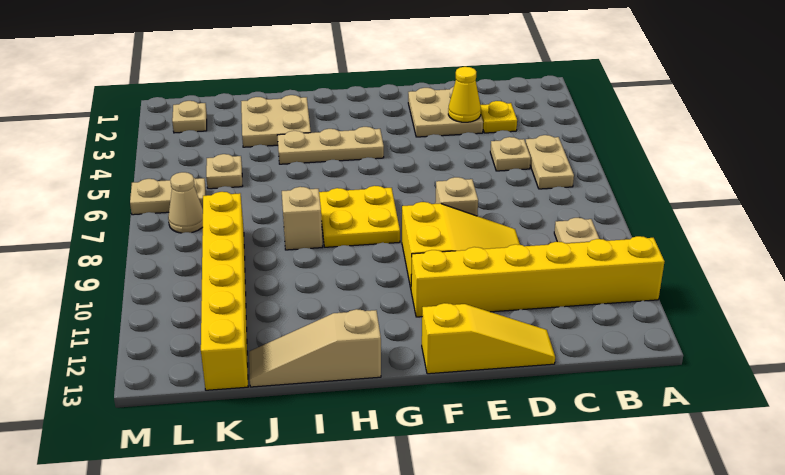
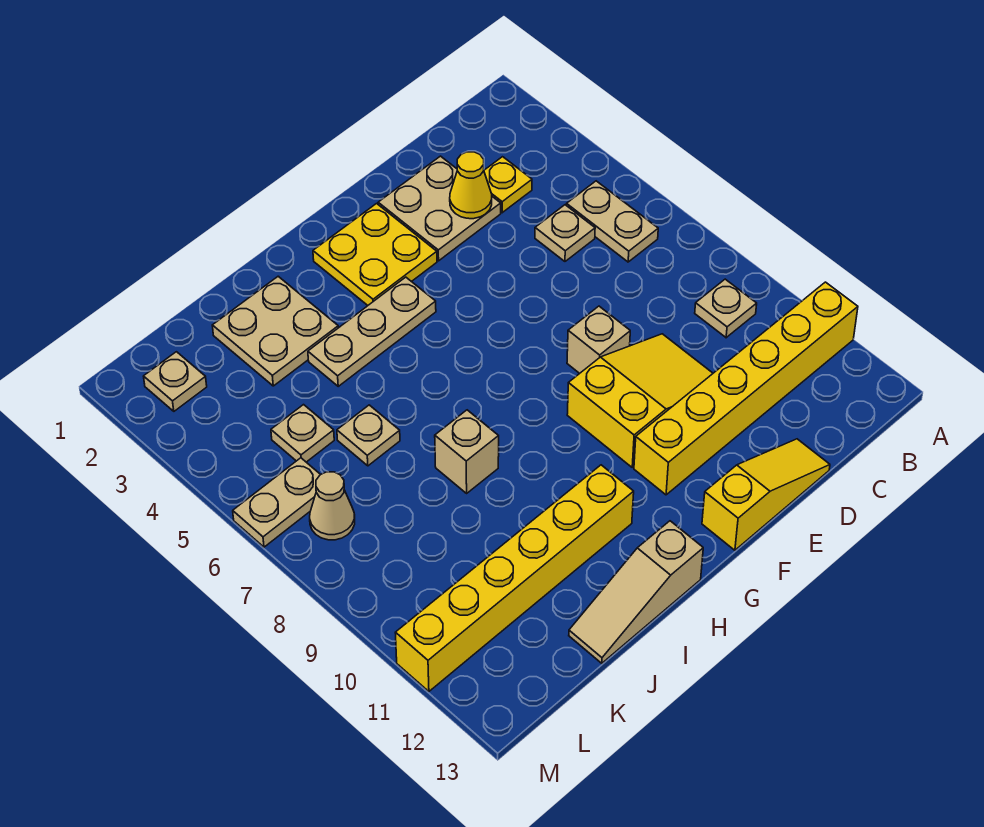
yellow plate G7:H8 level 1 -> yellow plate F2:G3 level 1
none -> tan plate J6 level 1
yellow brick K8:K13 level 1 -> yellow brick H11:M11 level 1

